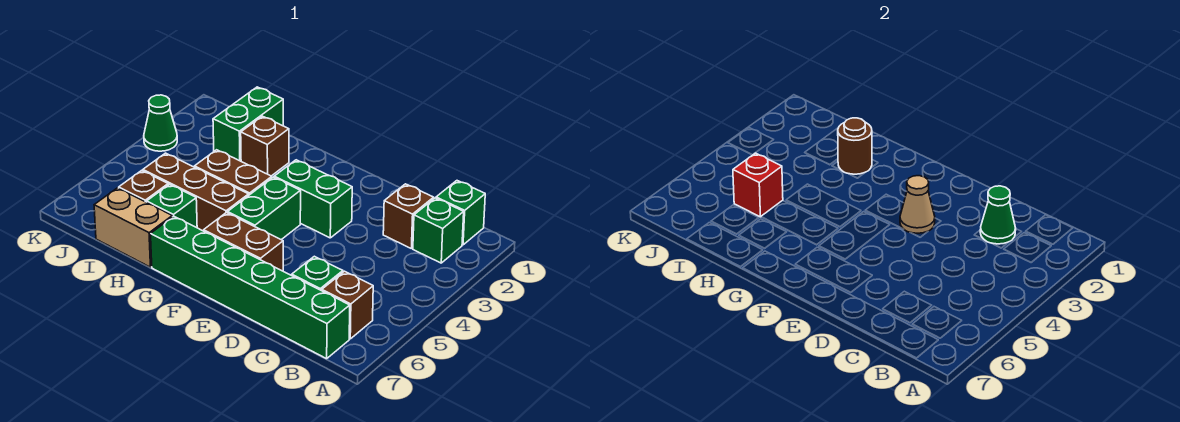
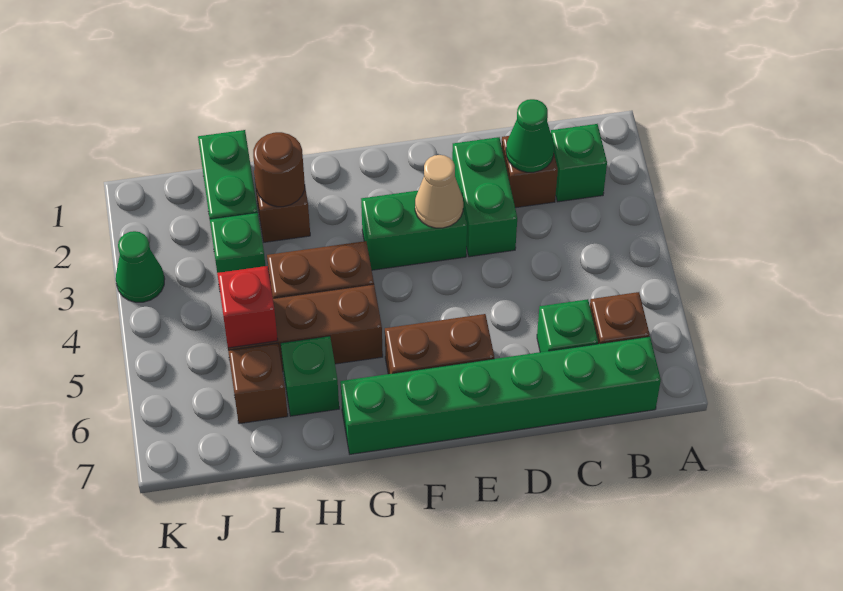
green brick B1 level 1 -> green brick I3 level 1
green brick F4:F5 level 1 -> green brick D2:D3 level 1
tan brick H7:I7 level 1 -> none

